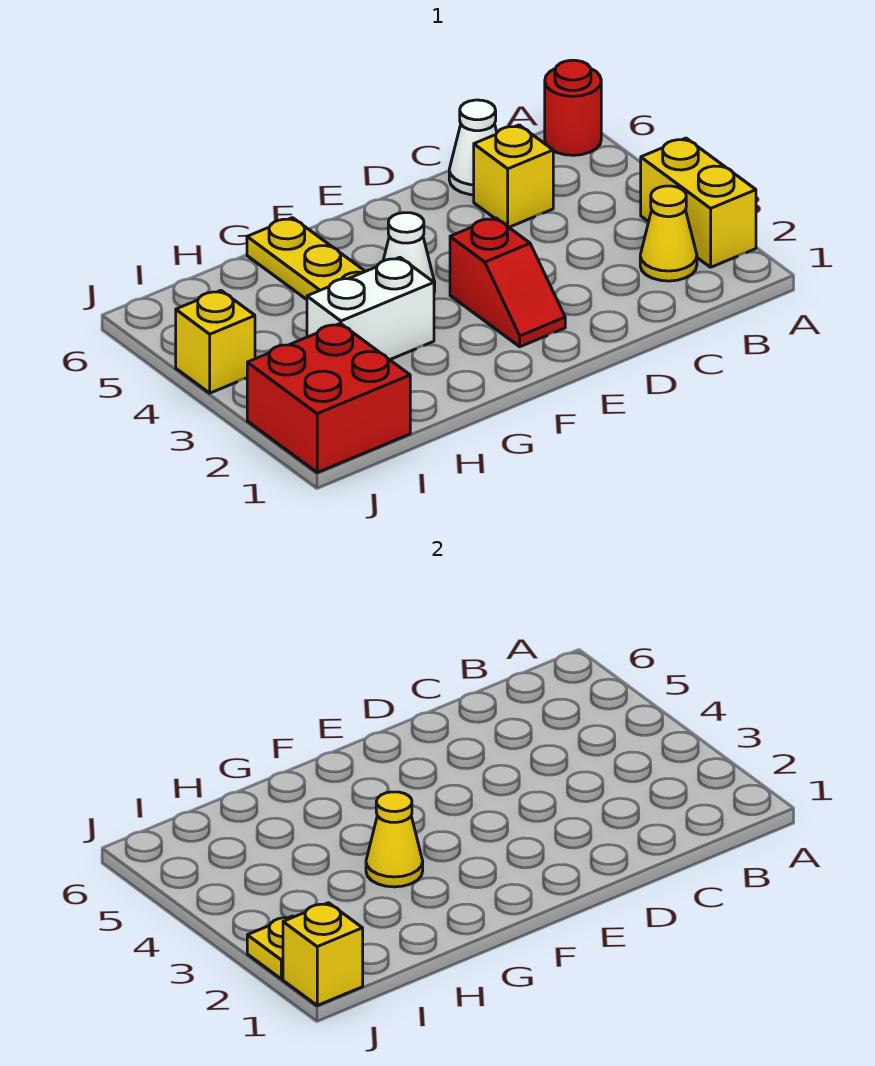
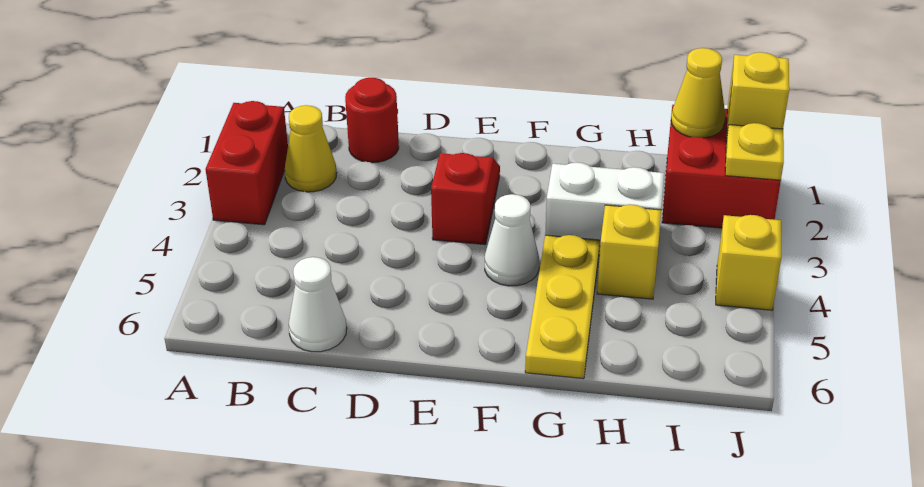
yellow brick A2:A3 level 1 -> red brick A2:A3 level 1
red round brick A6 level 1 -> red round brick C1 level 1
yellow brick C5 level 1 -> yellow brick H4 level 1
yellow cone G3 level 2 -> yellow cone I1 level 2

